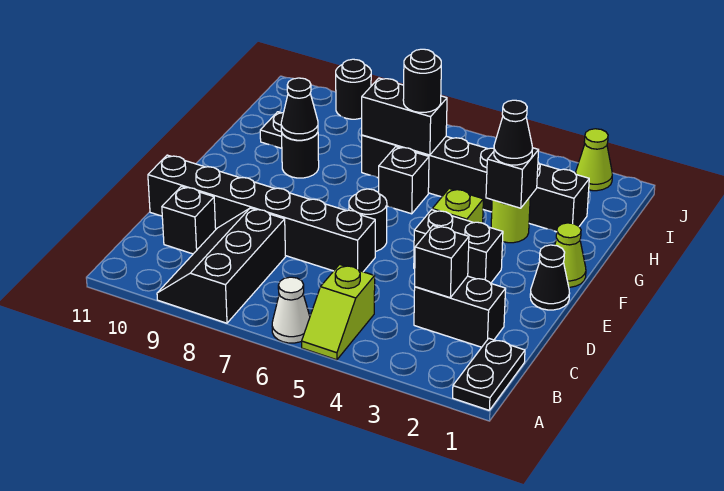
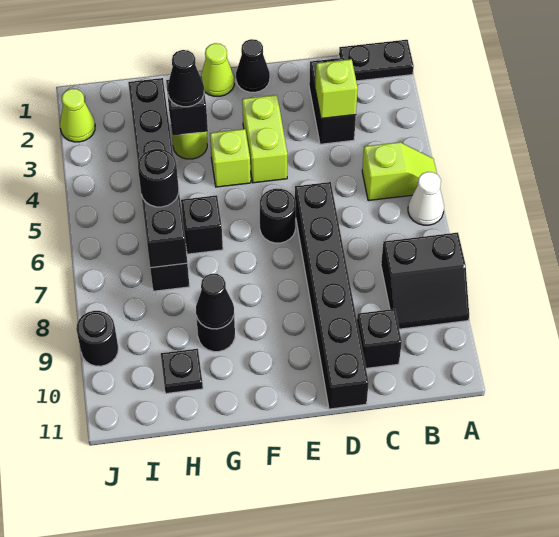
black slope A8:C9 level 1 top 8 -> black slope A8:B9 level 1 top 8
black brick C3 level 2 -> lime brick C3 level 2
black brick E3:E4 level 1 -> lime brick E3:E4 level 1

